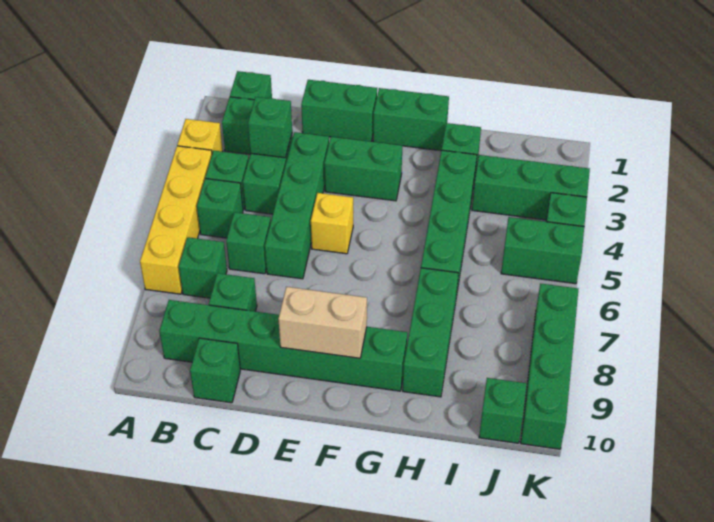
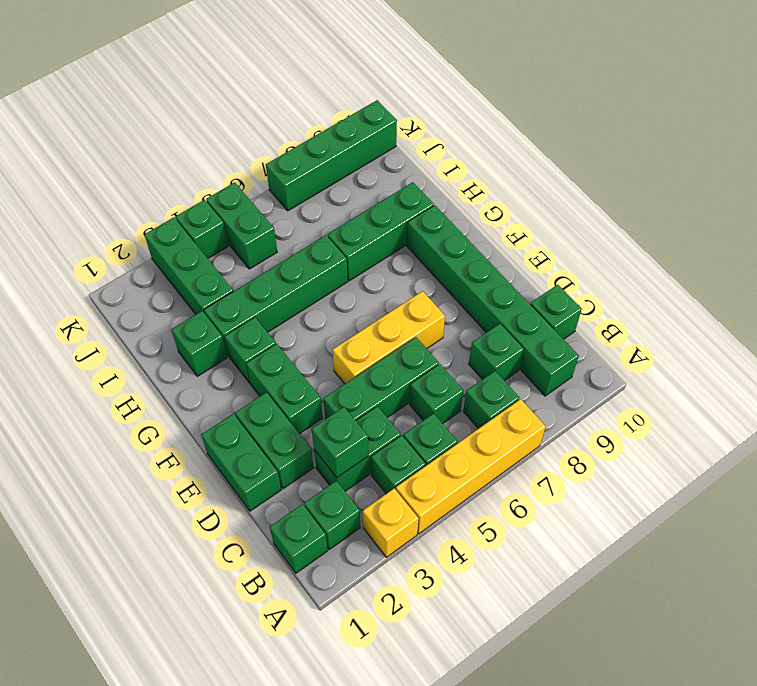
green brick D3:D6 level 1 -> green brick D4:D6 level 1
yellow brick E5 level 1 -> yellow brick E5:E7 level 1
tan brick E9:F9 level 2 -> none
green brick F1:G1 level 1 -> green brick D2:E2 level 1
green brick J10 level 1 -> green brick G3 level 1

